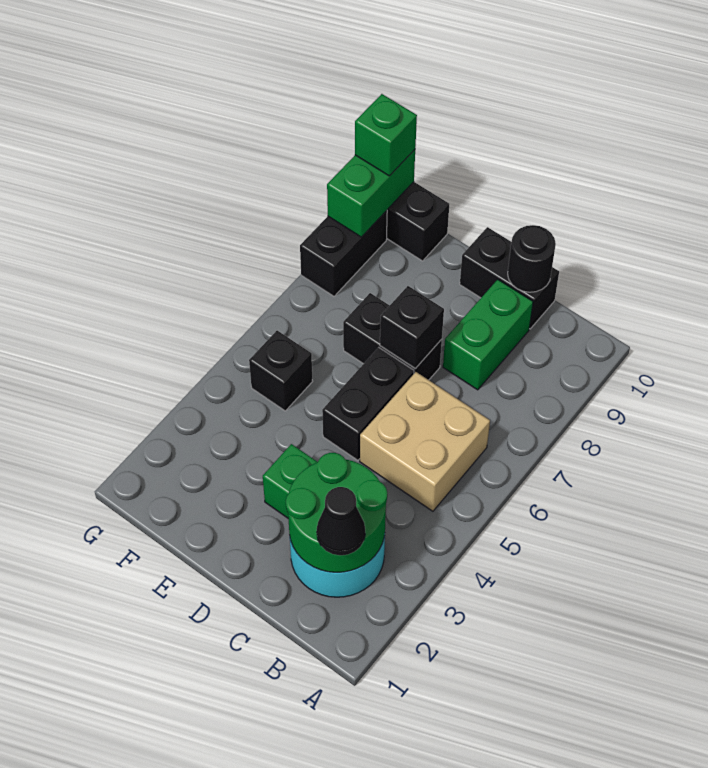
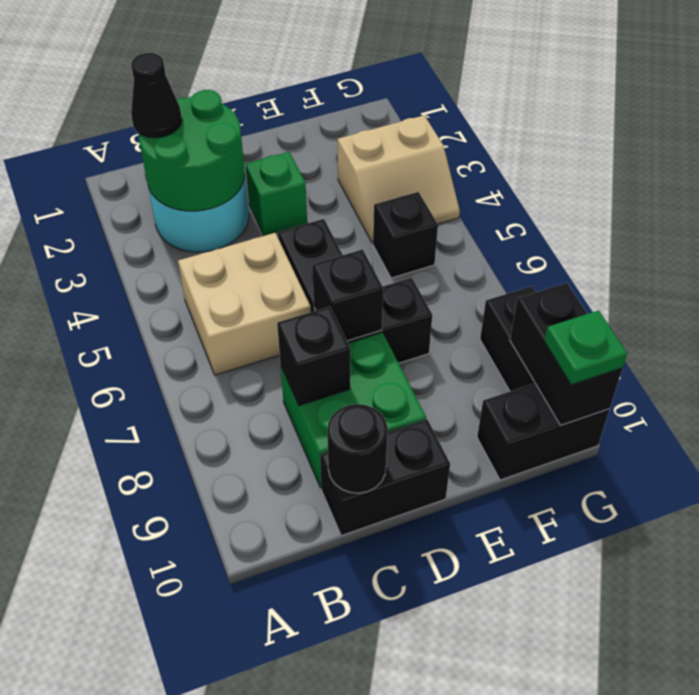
green brick C8:C9 level 1 -> green brick C8:D9 level 1
none -> black brick C8 level 2
none -> tan slope F3:G4 level 1 top 3
green brick G9:G10 level 2 -> black brick G9:G10 level 2
green brick G10 level 3 -> green plate G10 level 3

